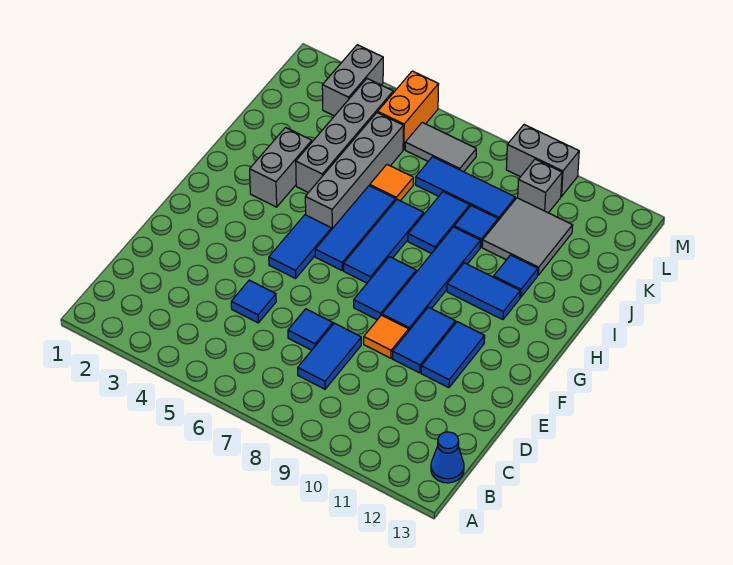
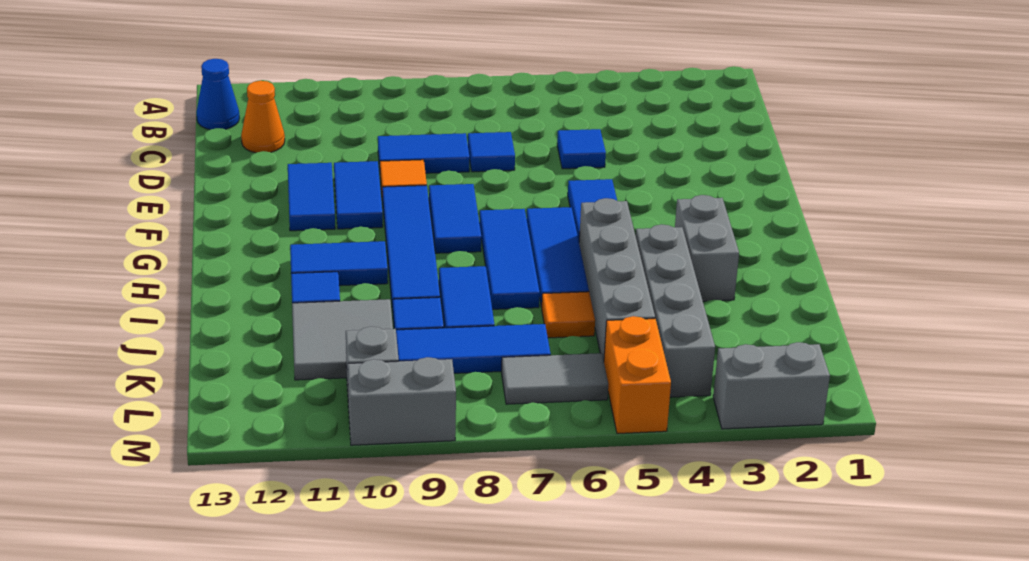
blue tile C8:D8 level 1 -> blue tile D8:D9 level 1
none -> orange cone C12 level 1
grey brick L3:M3 level 1 -> grey brick M2:M3 level 1

